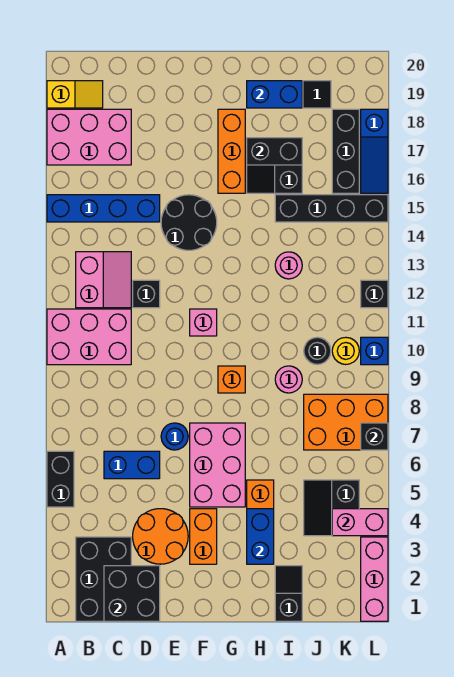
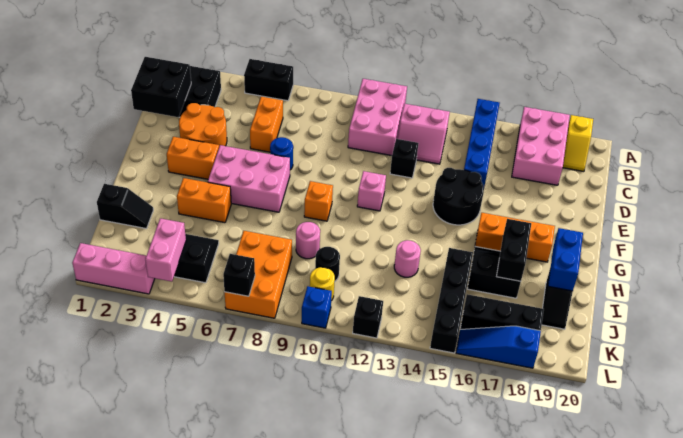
blue brick C6:D6 level 1 -> orange brick C6:D6 level 1
blue brick H3:H4 level 2 -> none

